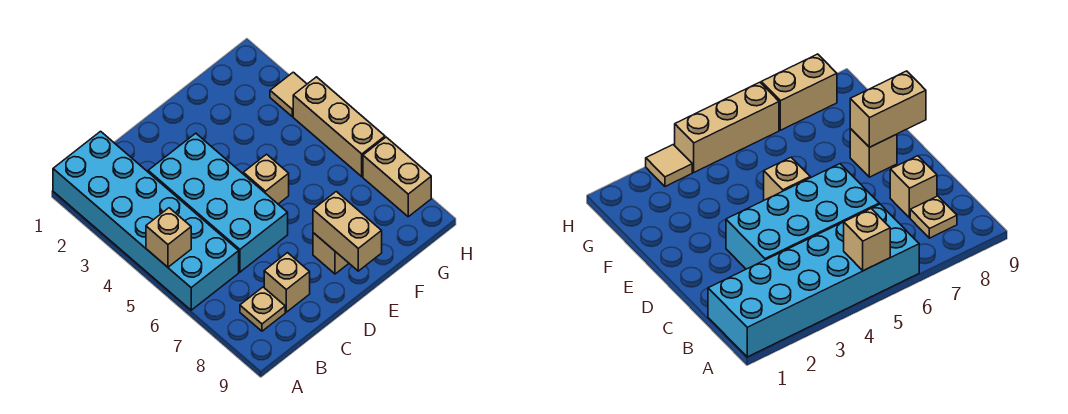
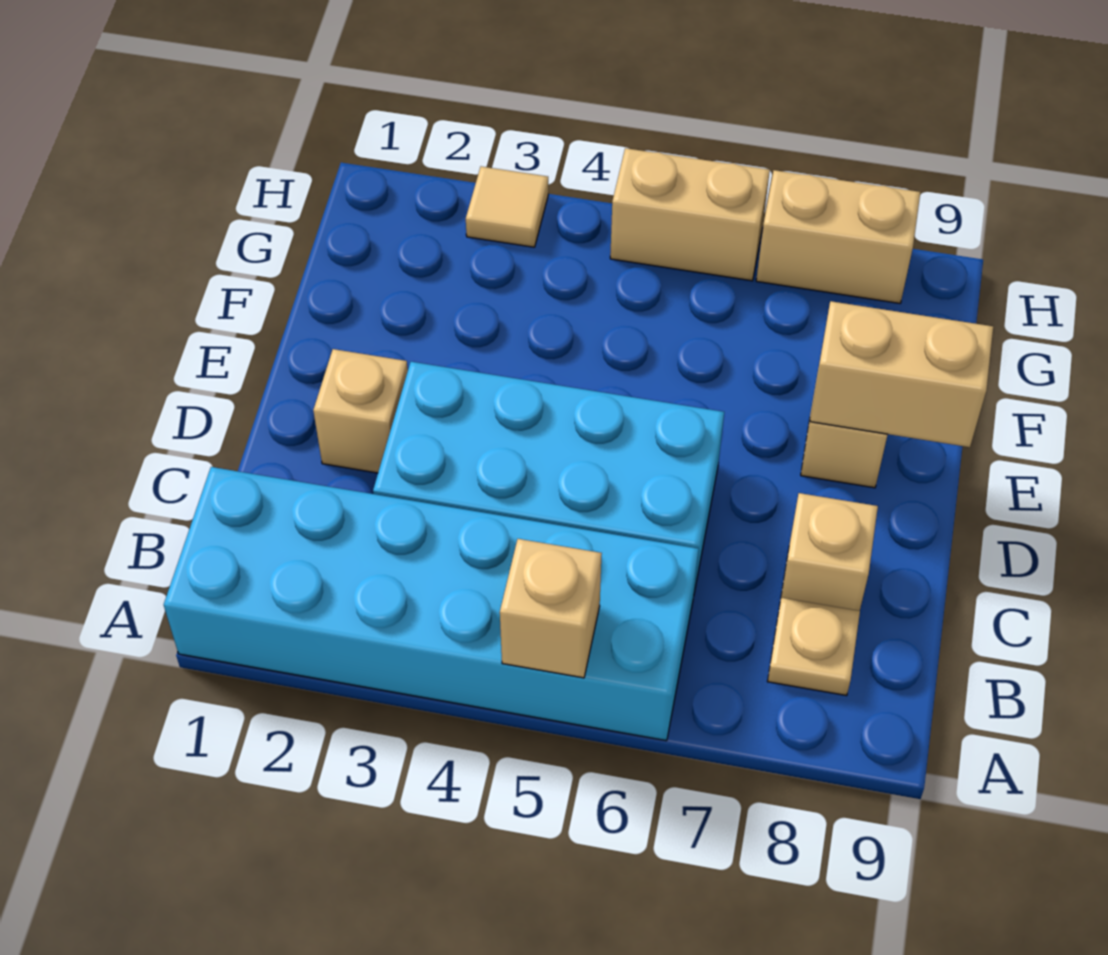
tan brick E5 level 1 -> tan brick D2 level 1
tan brick H4:H6 level 1 -> tan brick H5:H6 level 1

